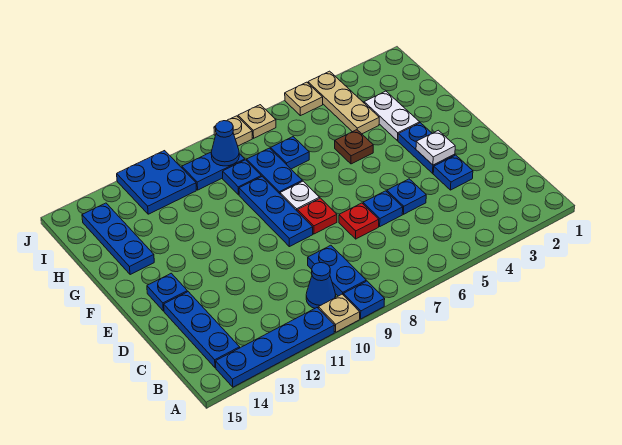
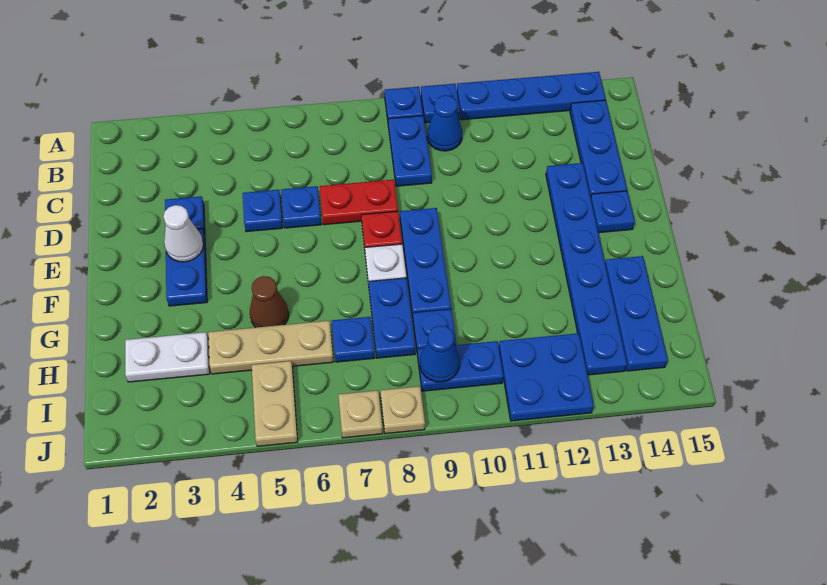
tan plate A10 level 1 -> blue plate A10 level 1
red plate D7 level 1 -> red plate D7:D8 level 1
none -> blue plate D13:I13 level 1
white plate E3 level 2 -> white cone E3 level 2
white plate G3:H3 level 1 -> white plate H2:H3 level 1
brown plate G5 level 1 -> brown cone G5 level 1
tan plate H4:J4 level 1 -> tan plate H4:H6 level 1
tan plate J5 level 1 -> tan plate I5:J5 level 1

